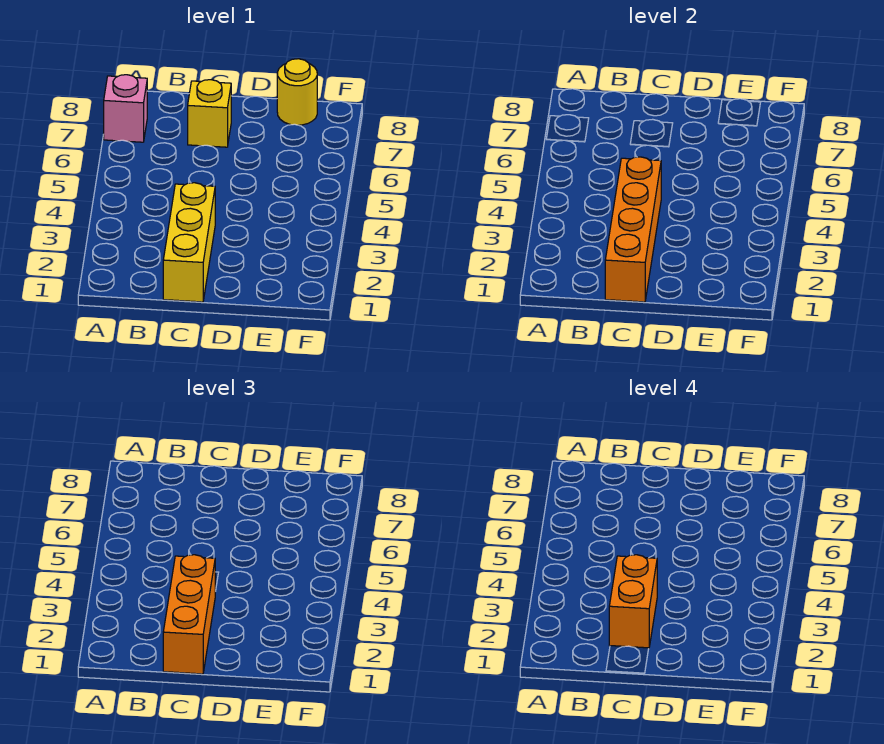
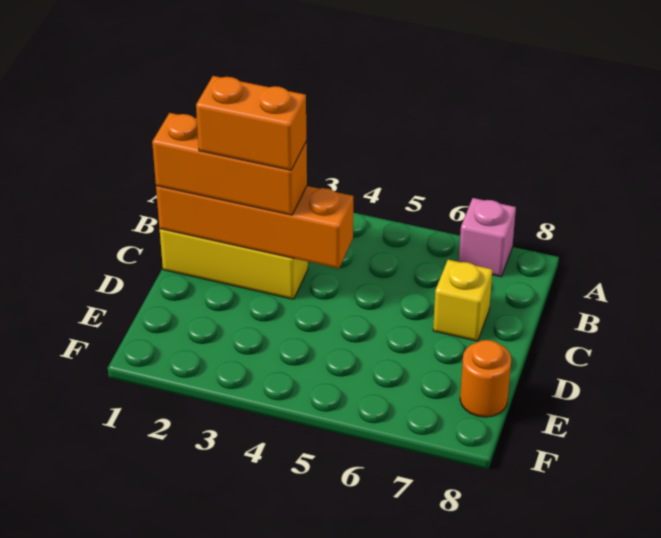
yellow round brick E8 level 1 -> orange round brick E8 level 1

